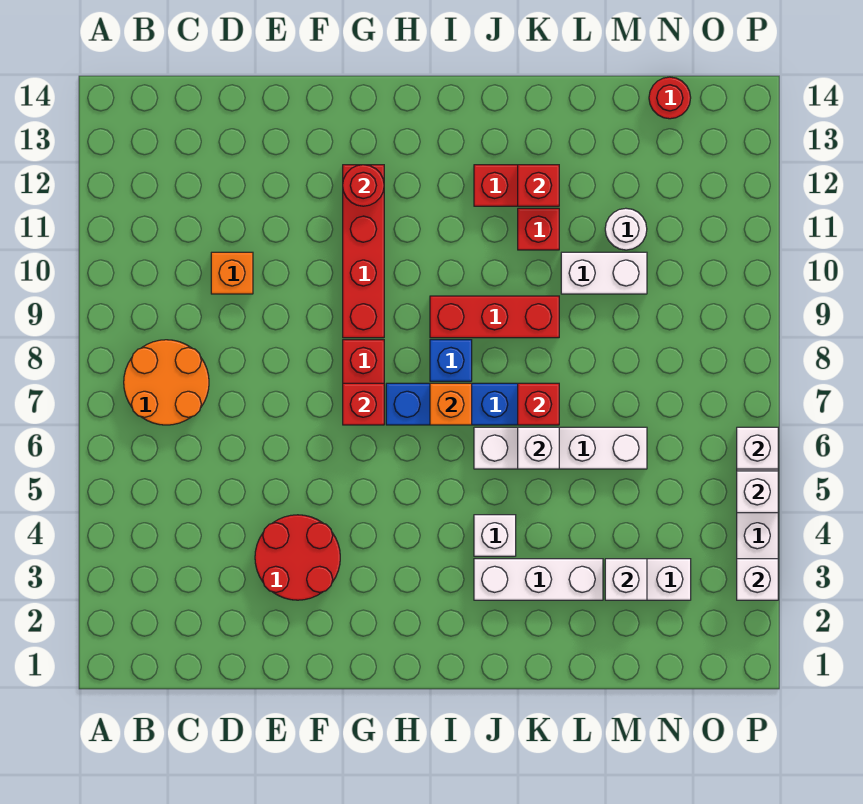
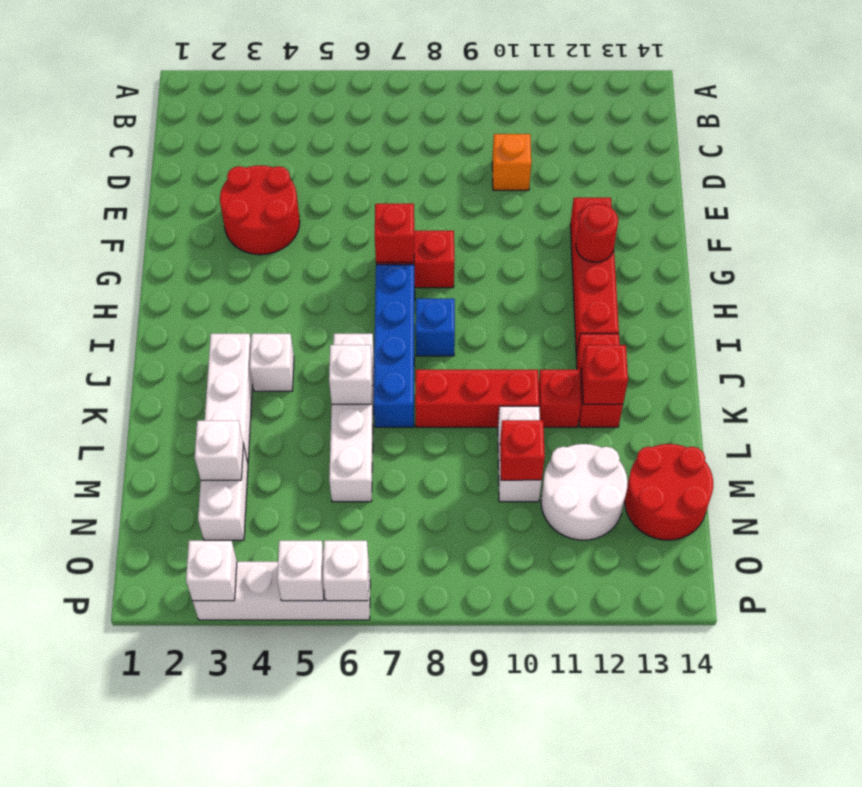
orange round brick B7:C8 level 1 -> none
red brick G9:G12 level 1 -> red brick F12:I12 level 1
orange brick I7 level 2 -> none
red brick I9:K9 level 1 -> red brick K8:K10 level 1
red brick K7 level 2 -> red brick M10 level 2
white round brick M11 level 1 -> white round brick M11:N12 level 1
red round brick N14 level 1 -> red round brick M13:N14 level 1

